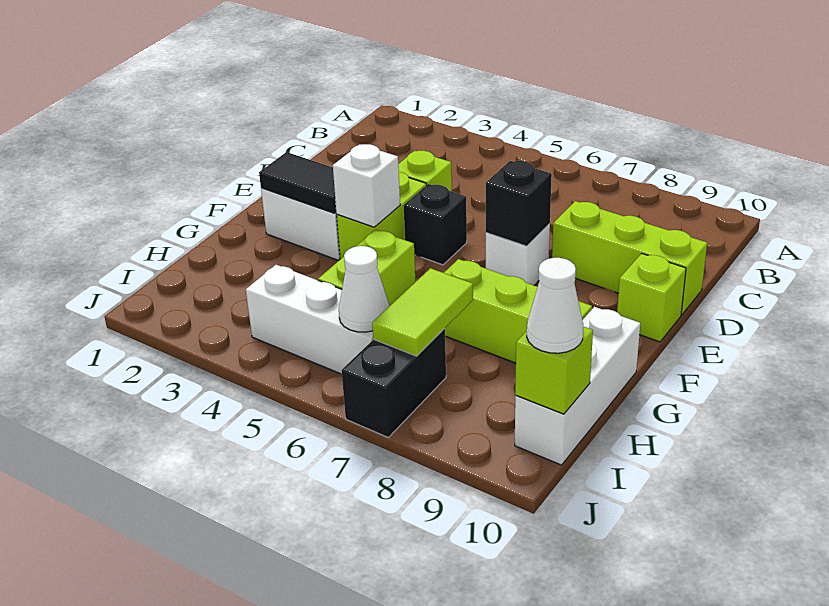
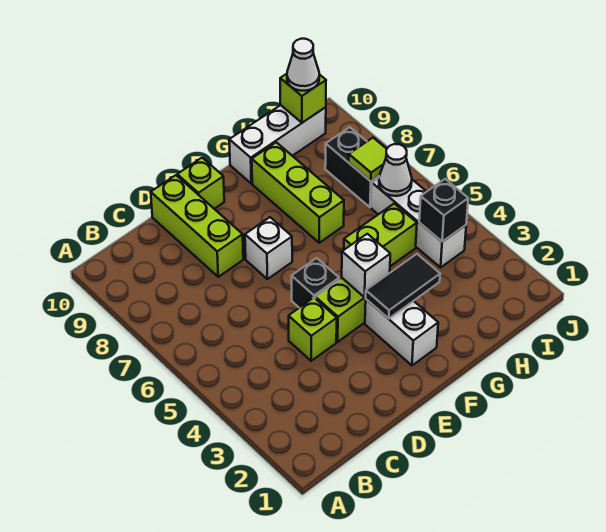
black brick E7 level 2 -> black brick I4 level 2
black tile F2:F3 level 2 -> black tile F3:G3 level 2
lime tile H7:I7 level 2 -> lime tile I7 level 2
black brick I7:J7 level 1 -> black brick I7:I8 level 1

